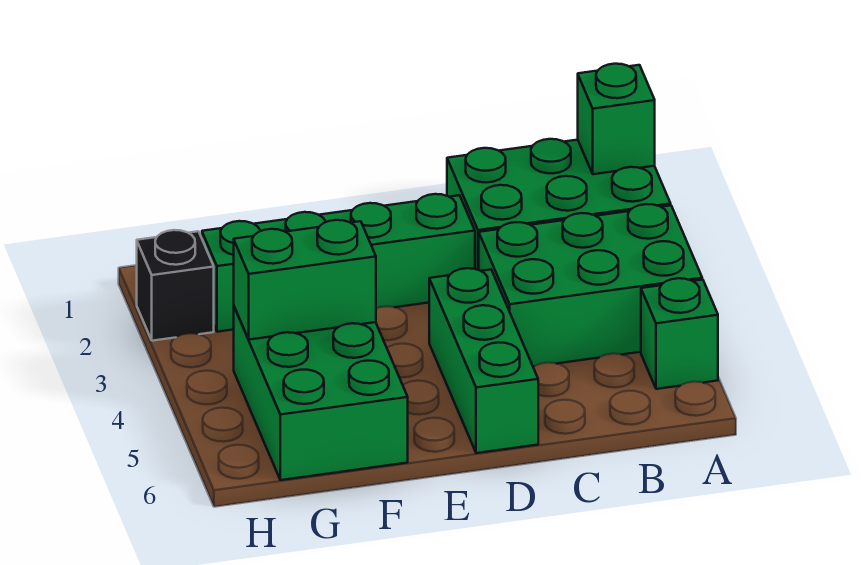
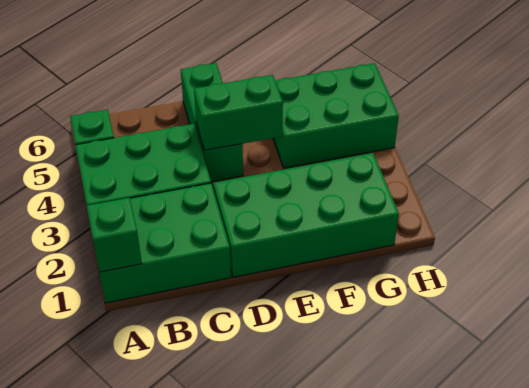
green brick D2:G2 level 1 -> green brick D1:G2 level 1
green brick F4:G6 level 1 -> green brick F4:H5 level 1
green brick F4:G4 level 2 -> green brick D4:E4 level 2
black brick H2 level 1 -> none

